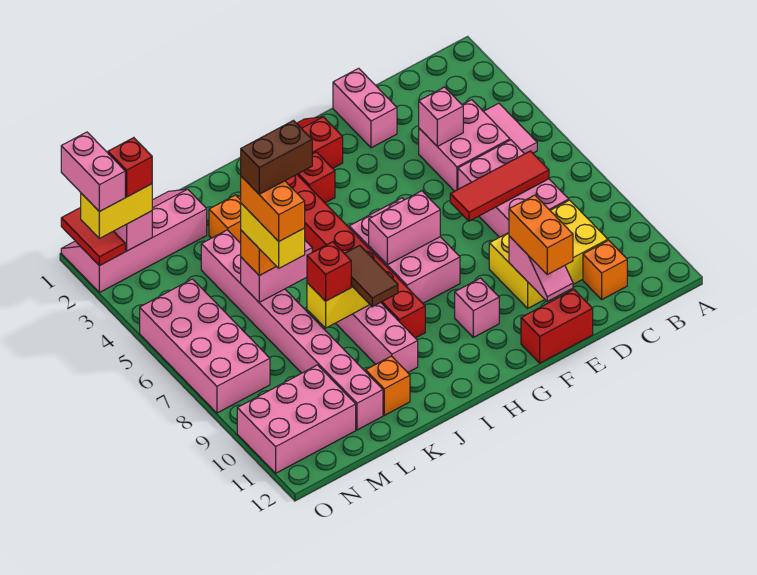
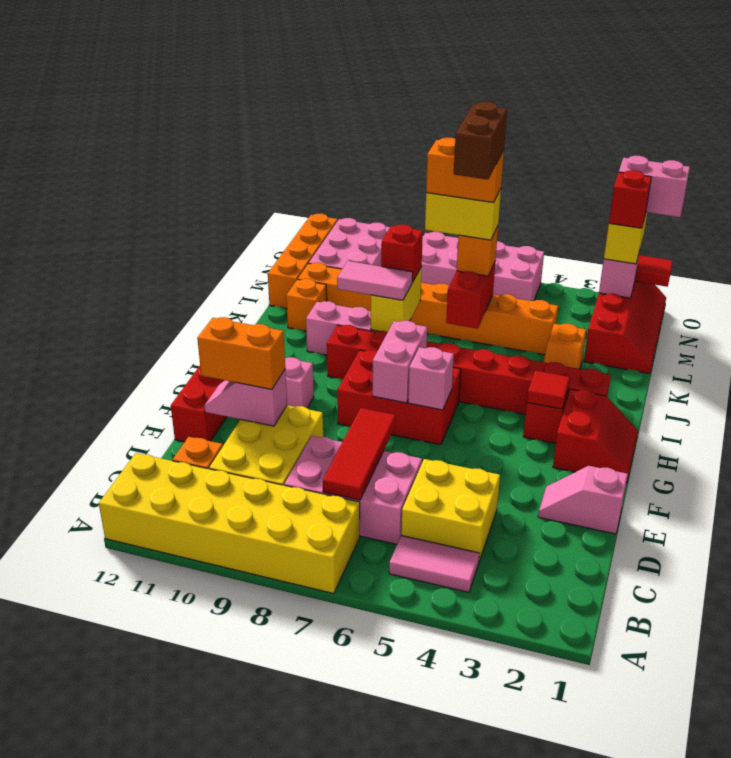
none -> yellow brick A7:B12 level 1
pink brick C4:D5 level 1 -> yellow brick C4:D5 level 1
pink brick D4 level 2 -> pink brick G6 level 2
pink brick E1:E2 level 1 -> pink slope E1:E2 level 1 top 1
pink brick G6:H8 level 1 -> red brick G6:H8 level 1
none -> red tile H3 level 2
brown tile J8:J9 level 3 -> pink tile J8:J9 level 3
pink brick K6:L6 level 2 -> red brick K6:L6 level 2
pink slope L1:O2 level 1 top 2 -> red slope L1:O2 level 1 top 2
pink brick L4:L11 level 1 -> orange brick L4:L11 level 1
none -> orange brick L12:O12 level 1

